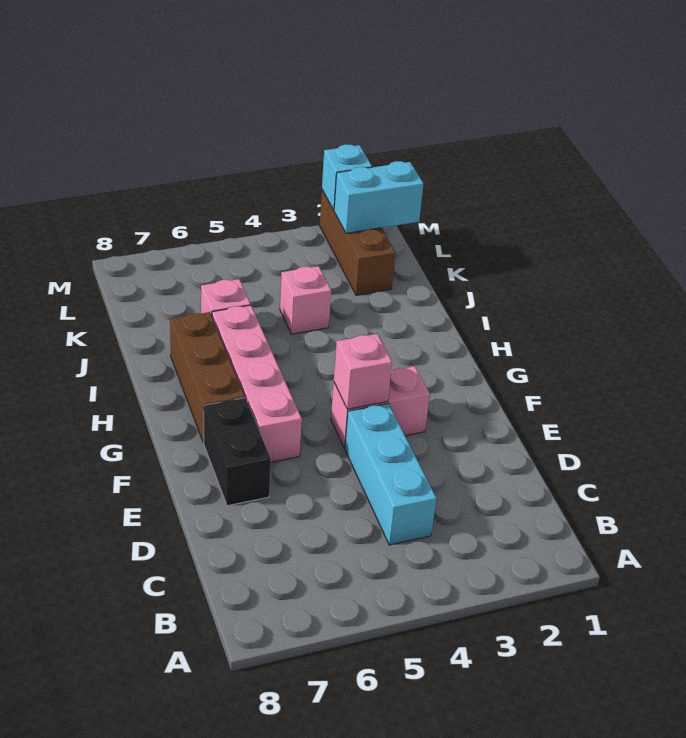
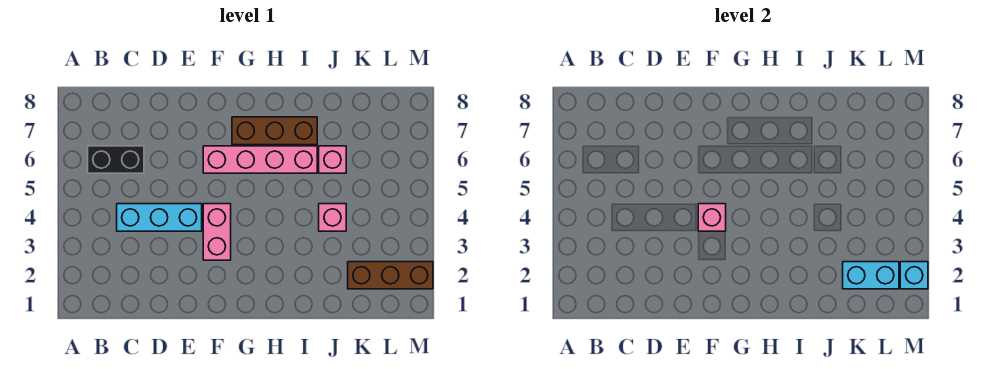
black brick E7:F7 level 1 -> black brick B6:C6 level 1
cyan brick L1:L2 level 2 -> cyan brick K2:L2 level 2

